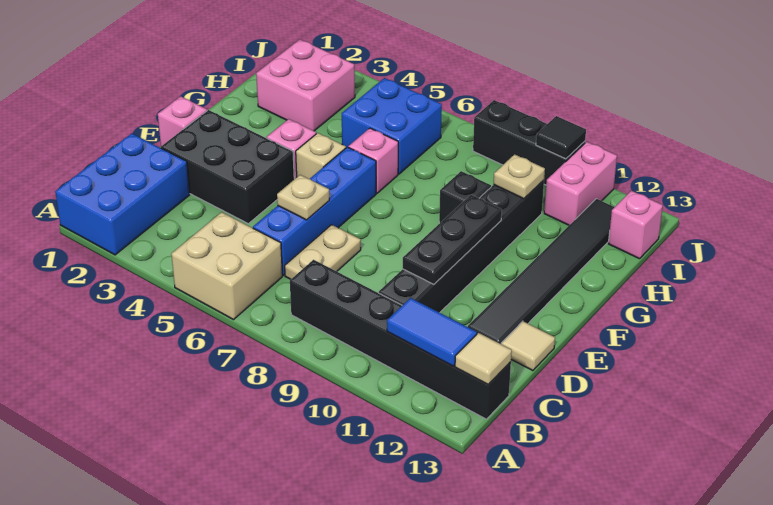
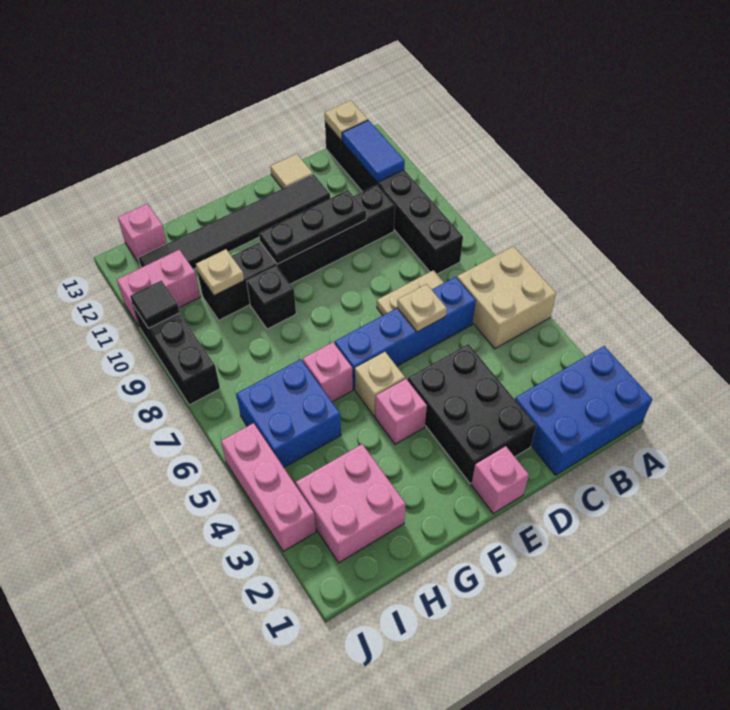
tan tile B13 level 2 -> tan plate B13 level 2
none -> pink brick J3:J5 level 1

